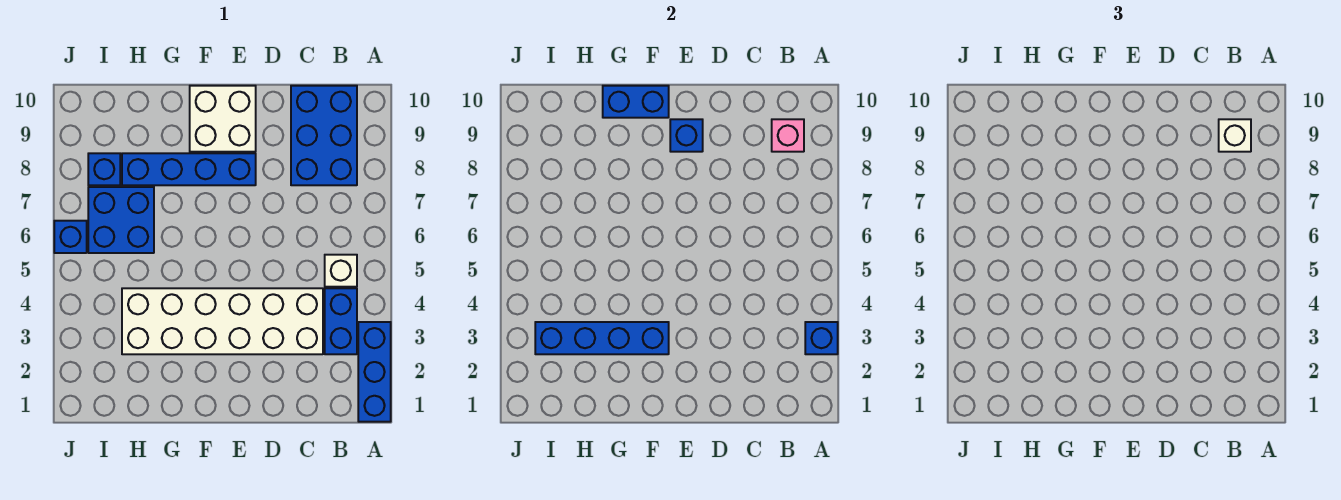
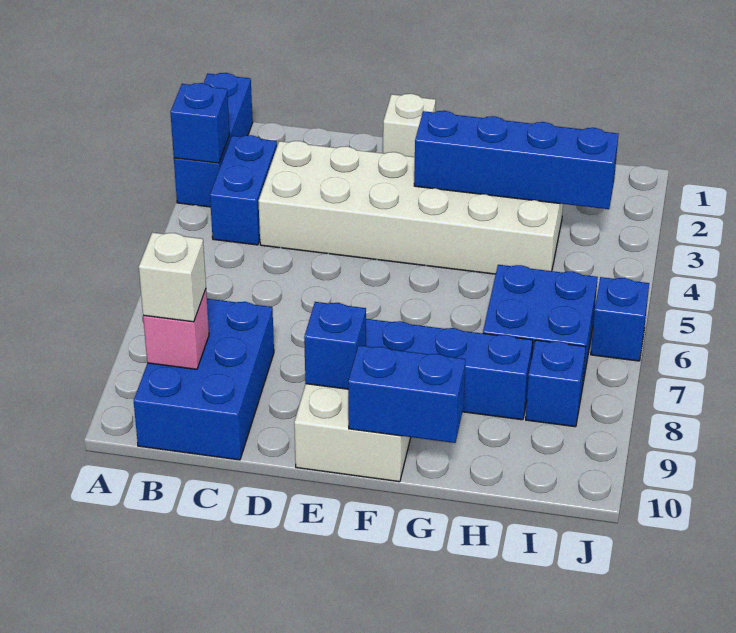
white brick B5 level 1 -> white brick E1 level 1

